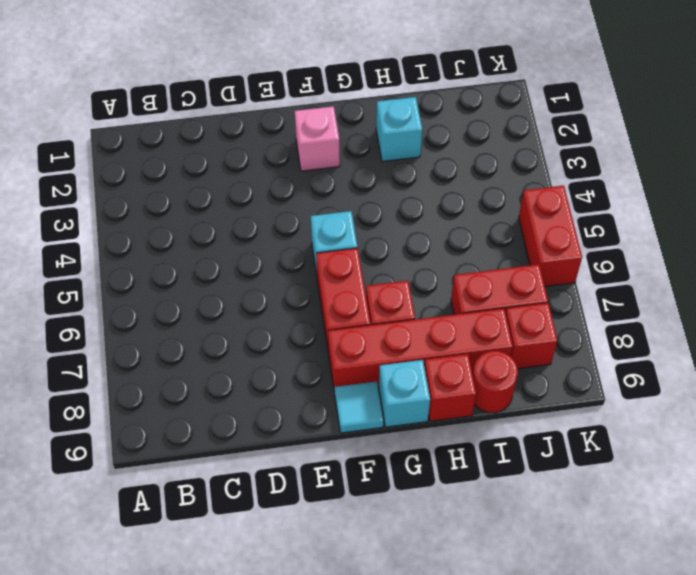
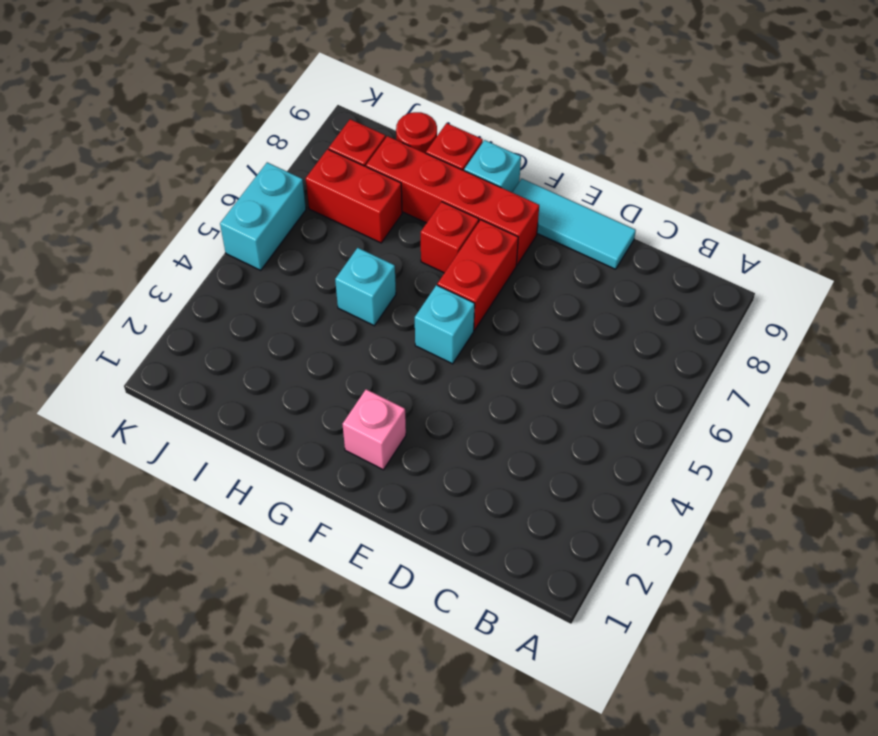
cyan tile F9 level 1 -> cyan tile D9:F9 level 1
cyan brick H2 level 1 -> cyan brick H5 level 1
red brick K5:K6 level 1 -> cyan brick K5:K6 level 1

